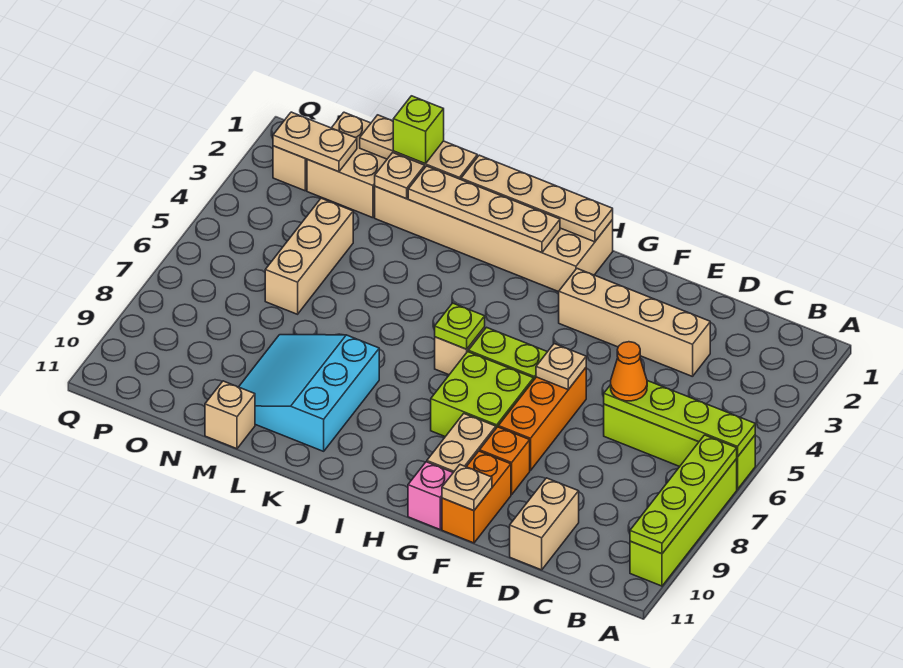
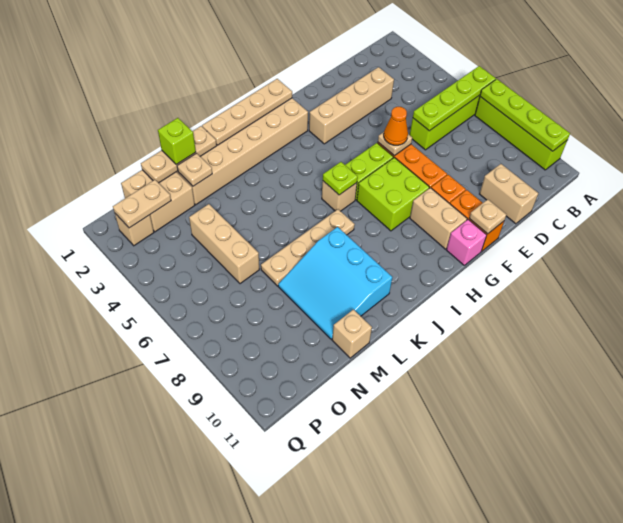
orange cone D6 level 3 -> orange cone F6 level 3
tan plate I2:L2 level 2 -> tan plate J7:M7 level 1

